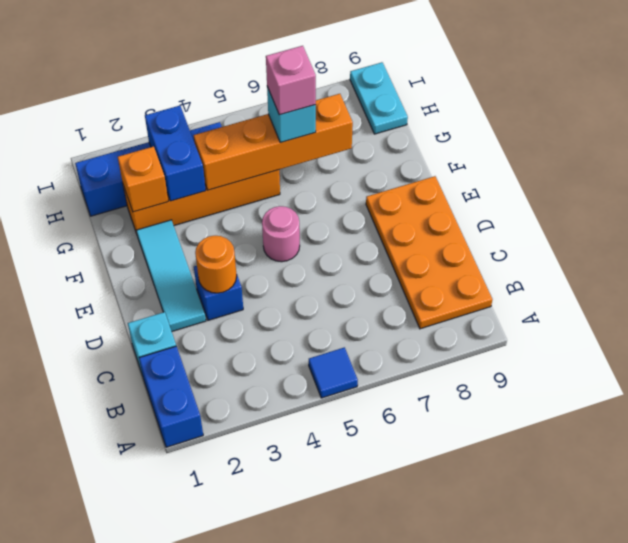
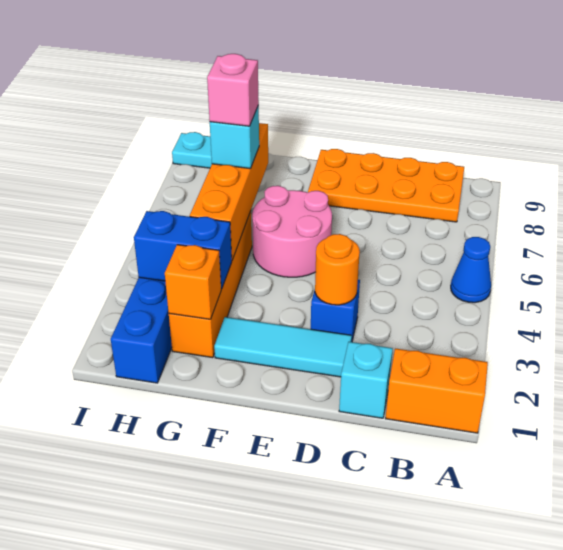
blue brick A1:B1 level 1 -> orange brick A1:B1 level 1
blue tile A5 level 1 -> blue cone A5 level 1
pink round brick E5 level 1 -> pink round brick E5:F6 level 1

